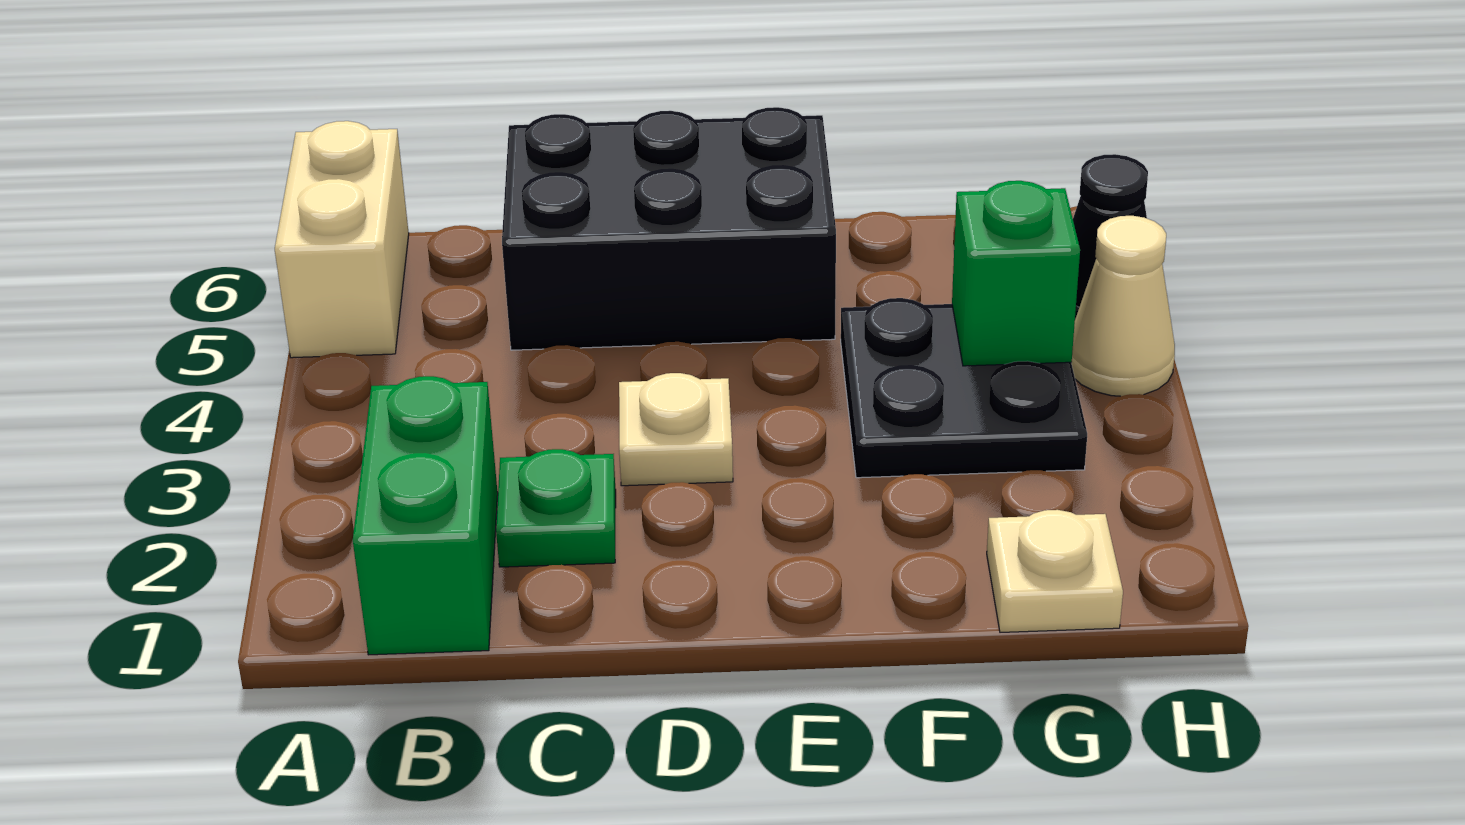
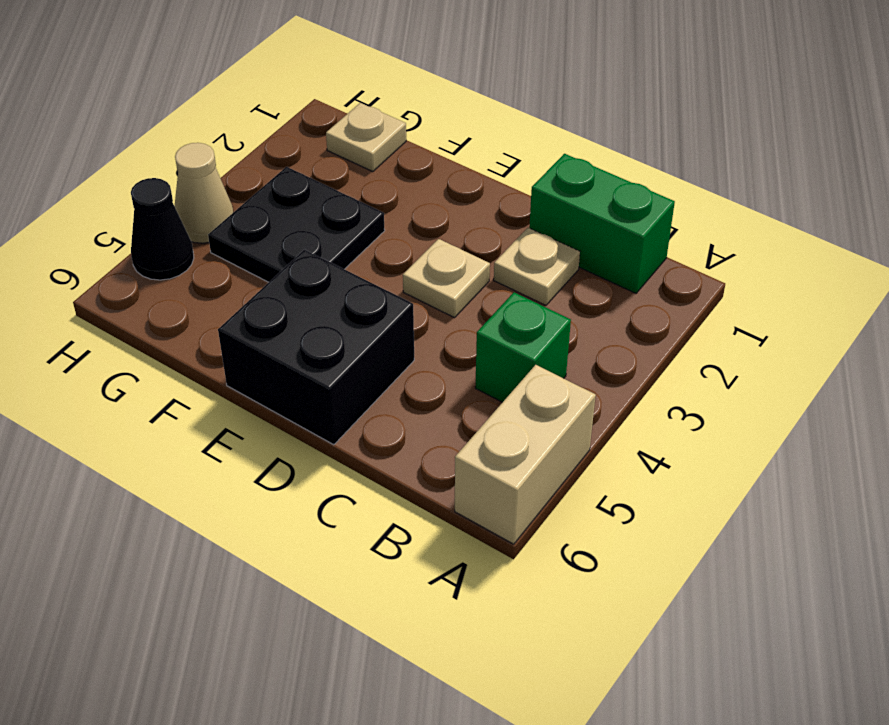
green brick B1:B2 level 1 -> green brick B1:C1 level 1
green plate C2 level 1 -> tan plate C2 level 1
black brick C5:E6 level 1 -> black brick D5:E6 level 1
green brick G4 level 2 -> green brick B4 level 1

